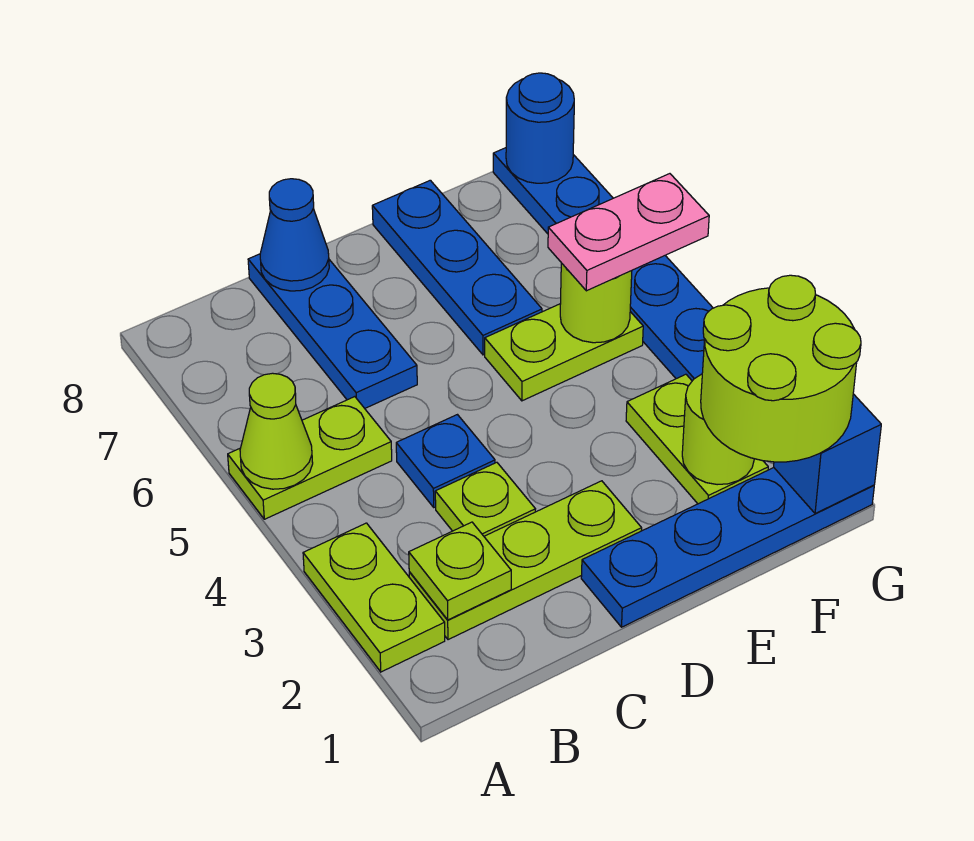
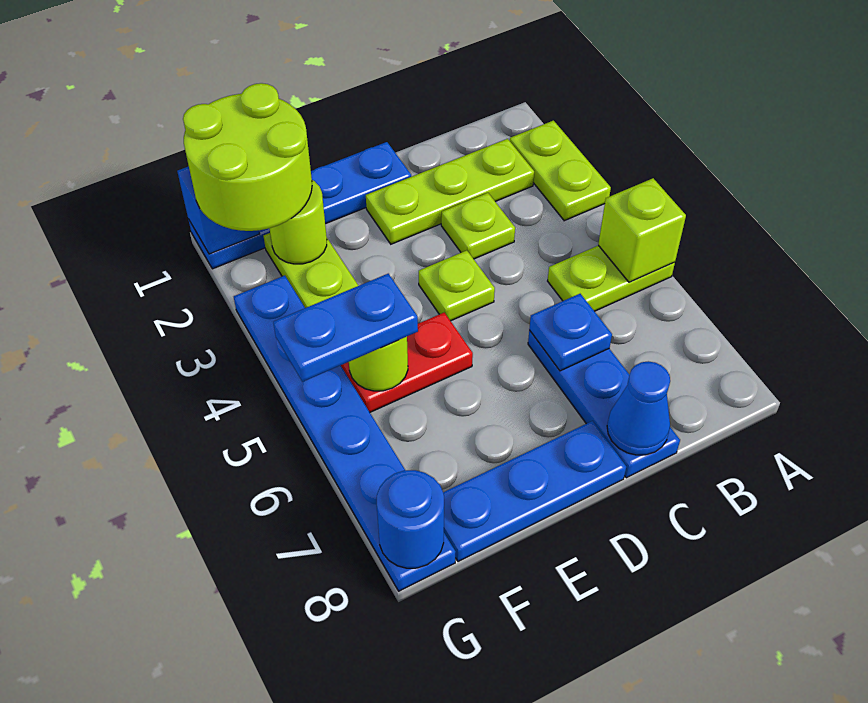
lime cone A5 level 2 -> lime brick A5 level 2
lime plate B2 level 2 -> lime plate D4 level 1
blue plate C4 level 1 -> blue plate C6 level 2
lime plate E5:F5 level 1 -> red plate E5:F5 level 1
blue plate E6:E8 level 1 -> blue plate D8:F8 level 1
pink plate F5:G5 level 3 -> blue plate F5:G5 level 3

